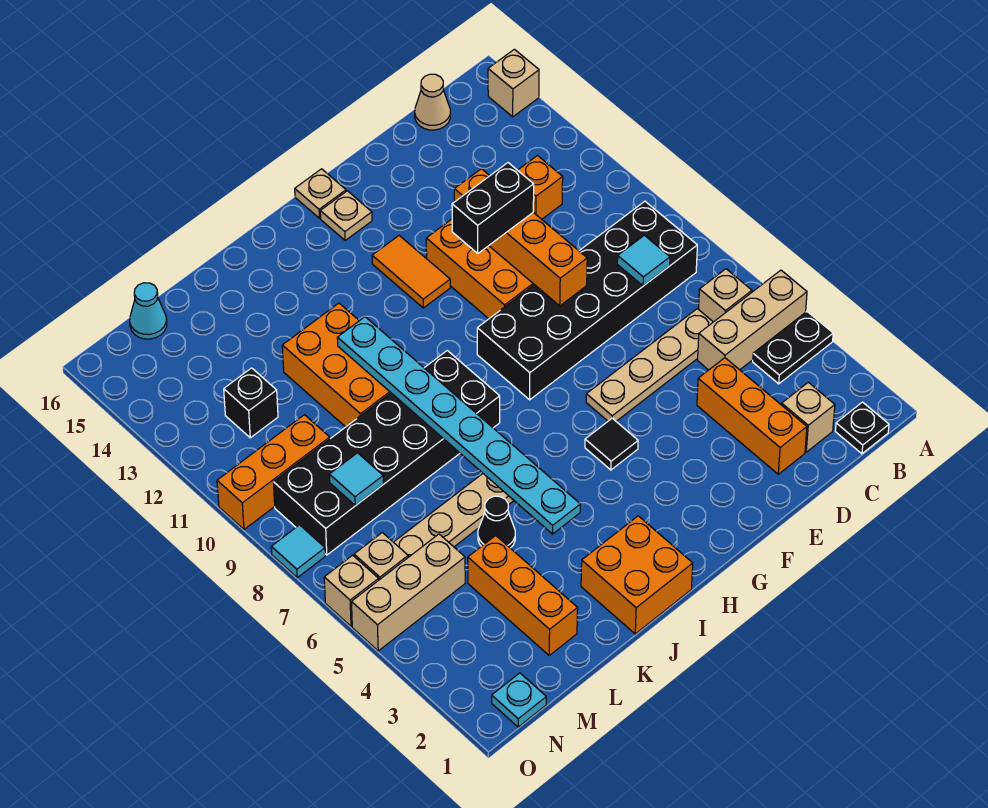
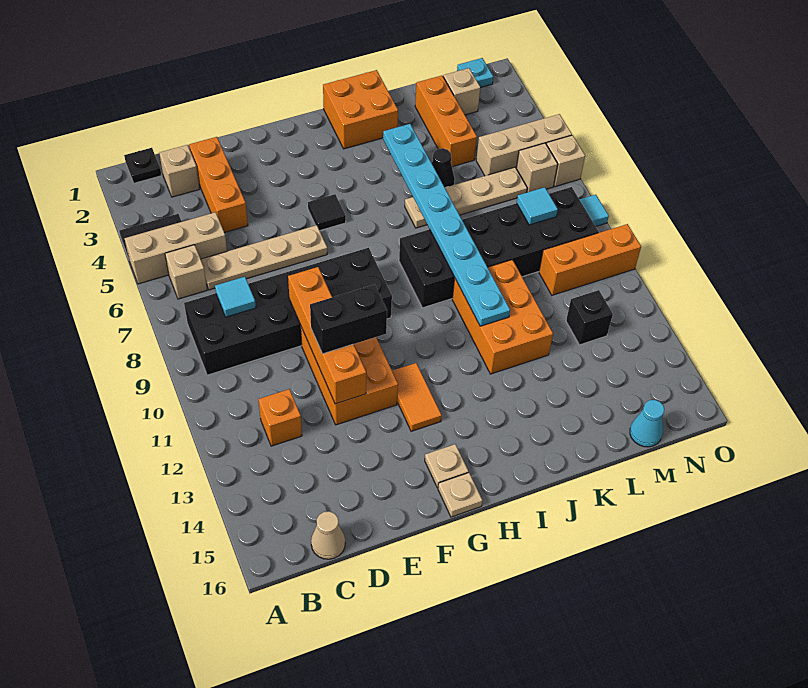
tan brick A15 level 1 -> tan brick M2 level 1

